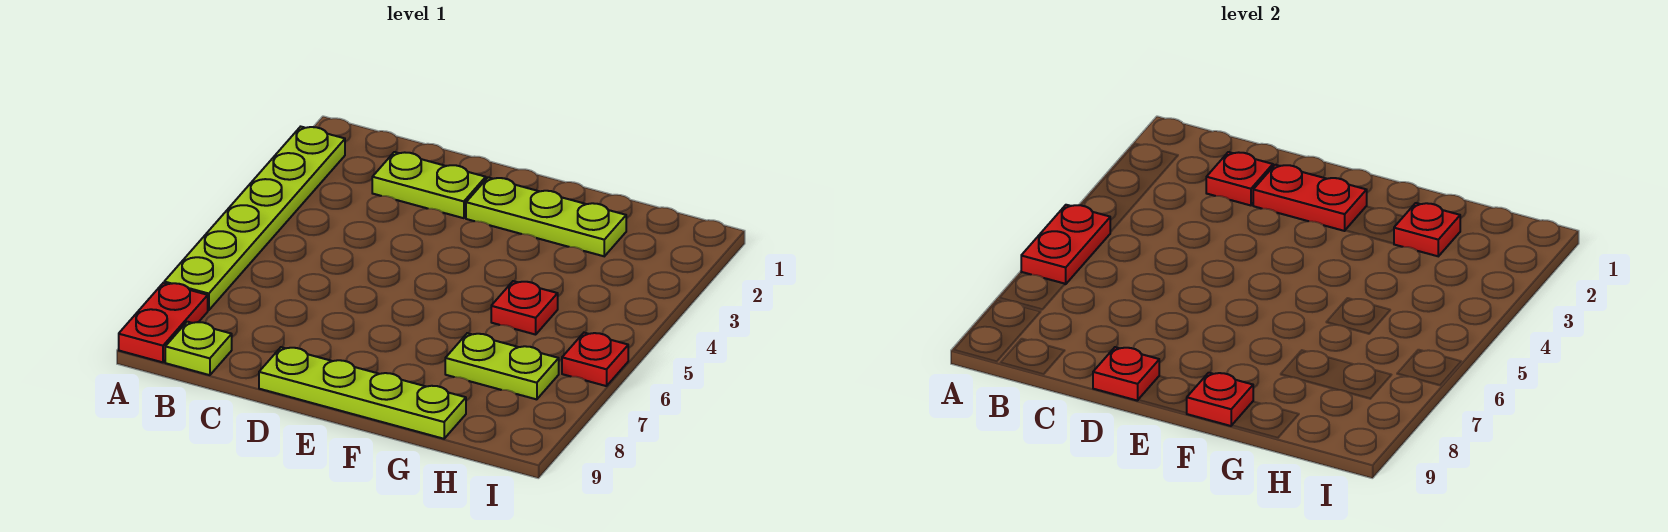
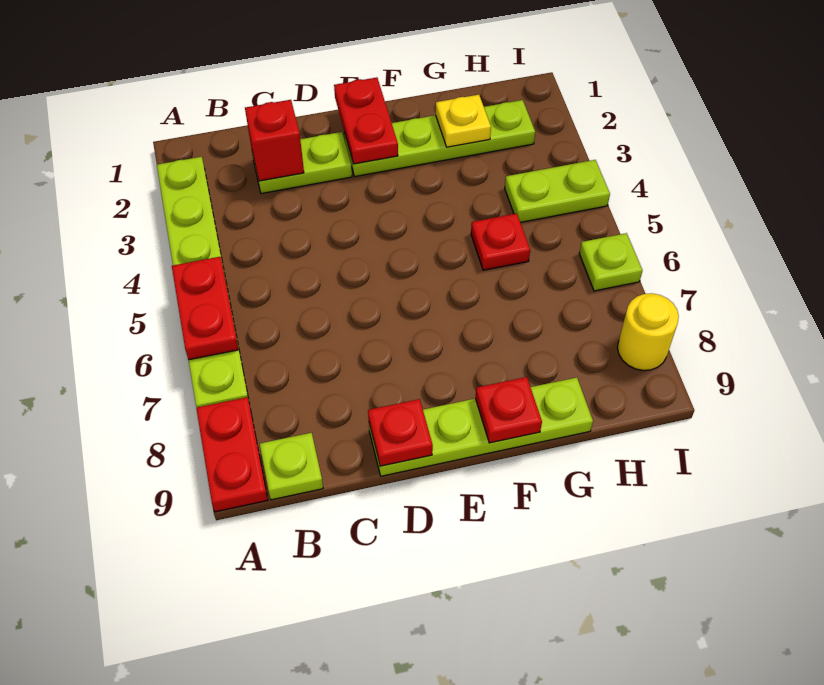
red plate C2 level 2 -> red brick C2 level 2
red plate D2:E2 level 2 -> red plate E1:E2 level 2
lime plate E2:G2 level 1 -> lime plate E2:H2 level 1
red plate G2 level 2 -> yellow plate G2 level 2
lime plate G7:H7 level 1 -> lime plate H4:I4 level 1
red plate I6 level 1 -> lime plate I6 level 1
none -> yellow round brick I8 level 1

